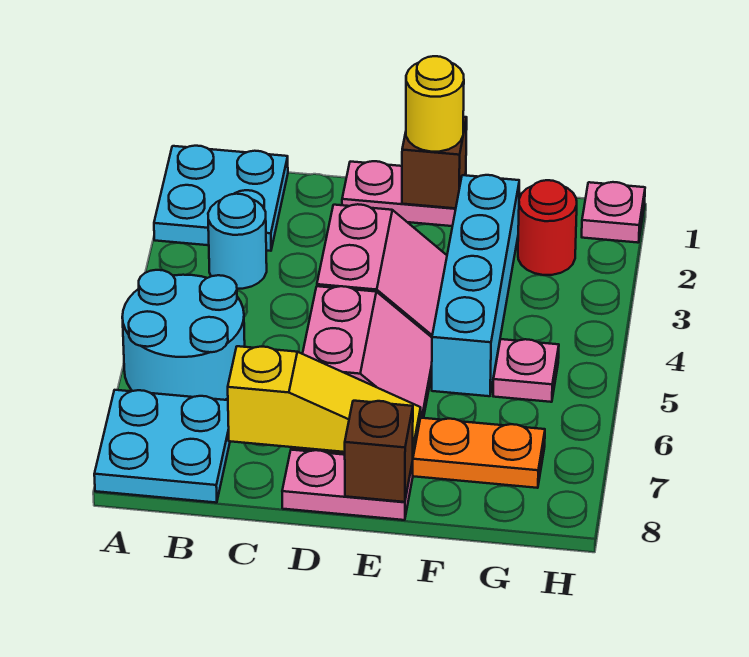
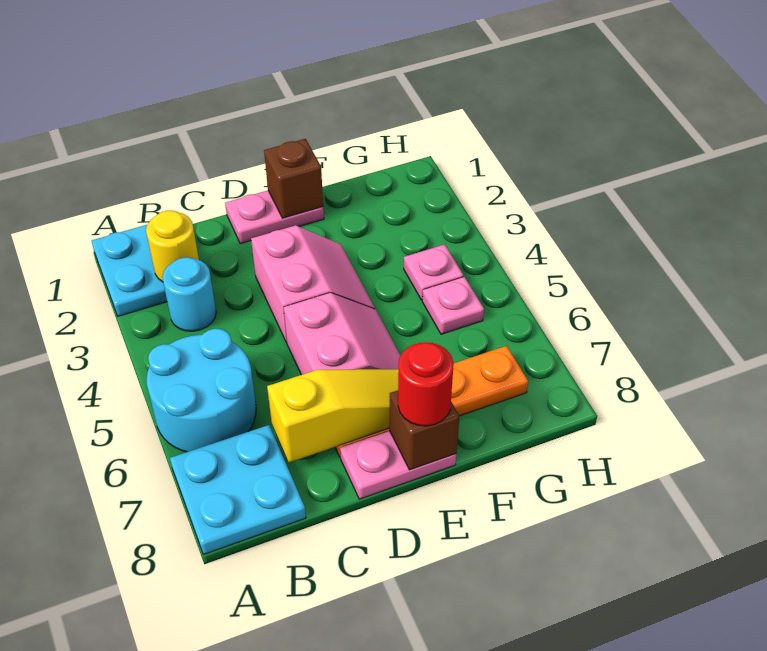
yellow round brick E1 level 3 -> yellow round brick B2 level 2
cyan brick F2:F5 level 1 -> none
red round brick G2 level 1 -> red round brick E8 level 3
pink plate H1 level 1 -> pink plate G4 level 1

